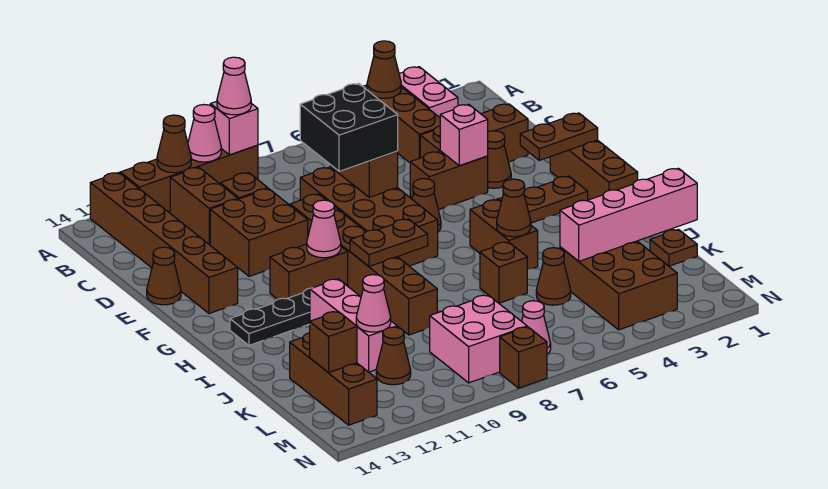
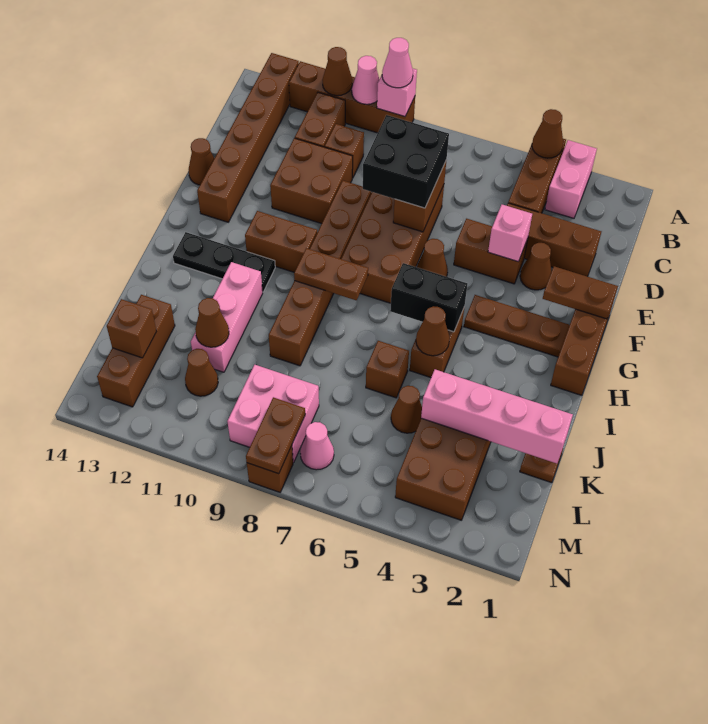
pink cone G10 level 2 -> none
none -> black brick H5:H6 level 2
pink cone K11 level 2 -> brown cone K11 level 2
none -> brown plate M8:N8 level 2

